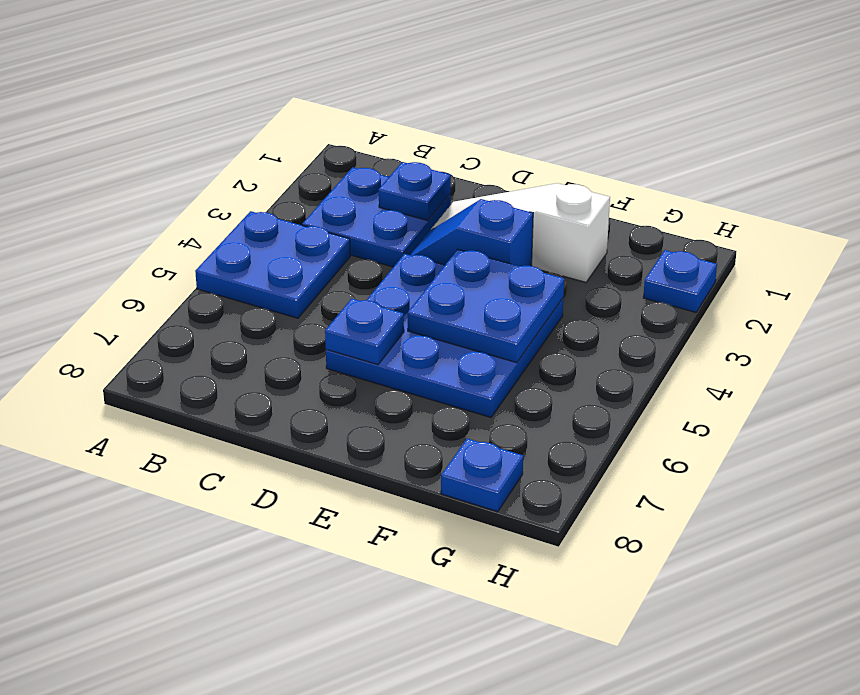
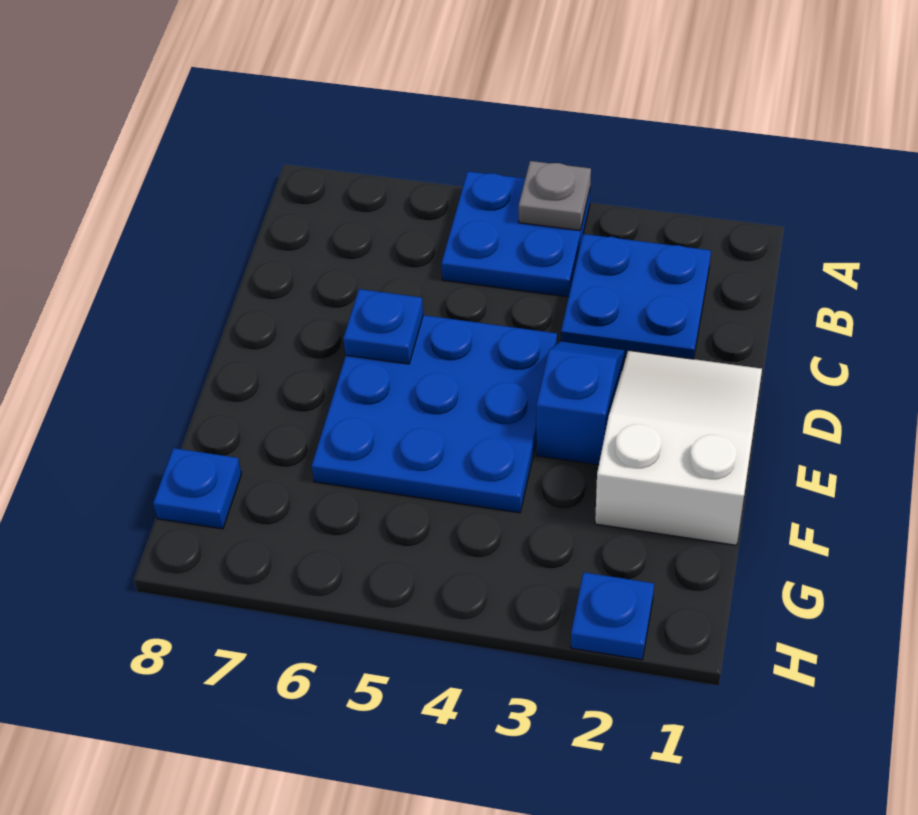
none -> grey plate A4 level 2
blue plate C2 level 2 -> none
white slope D2:F2 level 1 top F -> white slope D1:F2 level 1 top F
blue plate E4:F5 level 2 -> none

